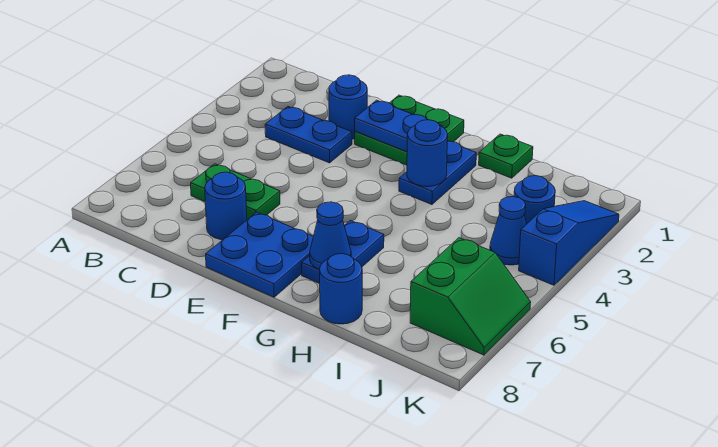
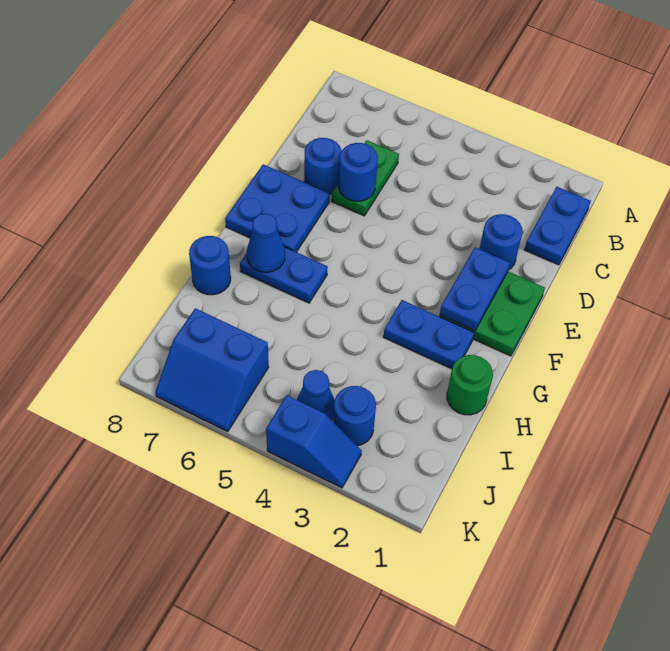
blue plate C3:D3 level 1 -> blue plate B1:C1 level 1
blue round brick G3 level 2 -> blue round brick D6 level 2
green plate H1 level 1 -> green round brick H1 level 1
green slope J6:K7 level 1 top J -> blue slope J6:K7 level 1 top J
blue slope K2:K4 level 1 top 4 -> blue slope K3:K4 level 1 top 4

